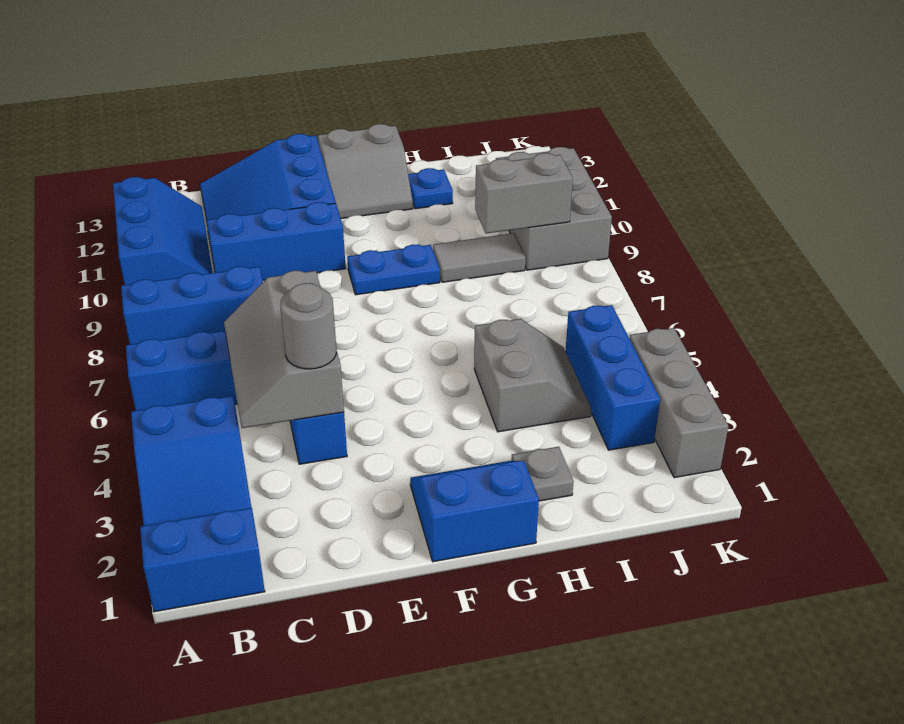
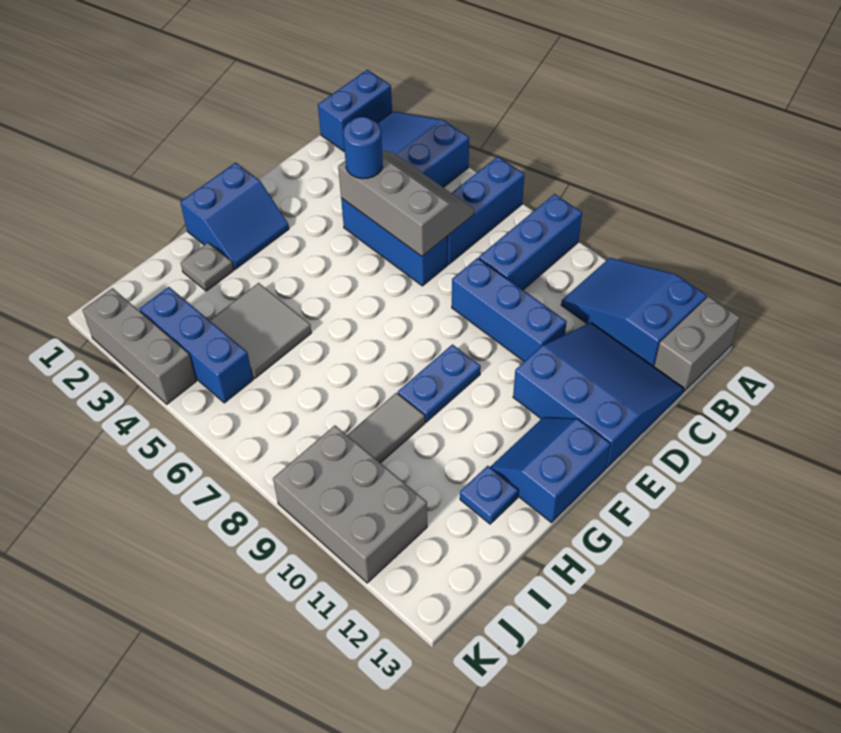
blue slope A10:B12 level 1 top A -> blue slope A10:B12 level 1 top 12
blue brick C10:E10 level 1 -> blue brick D8:D10 level 1
grey round brick D4 level 3 -> blue round brick D4 level 3
grey slope F12:G13 level 1 top 13 -> blue slope F12:G13 level 1 top 13
grey slope H4:I5 level 1 top H -> grey tile H4:I5 level 1
grey brick I9:J9 level 2 -> grey brick A13:B13 level 1

